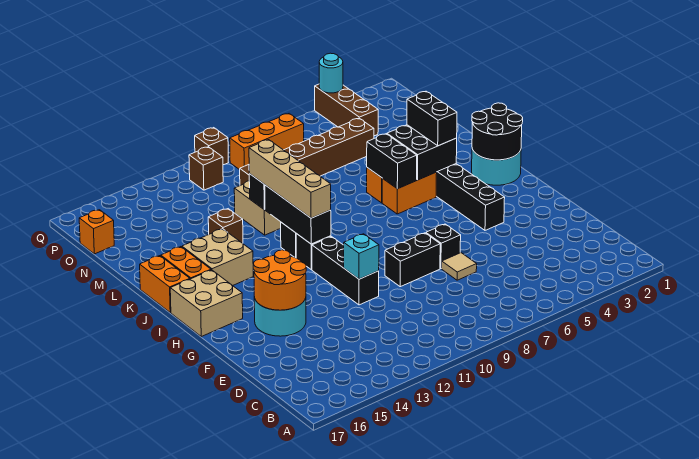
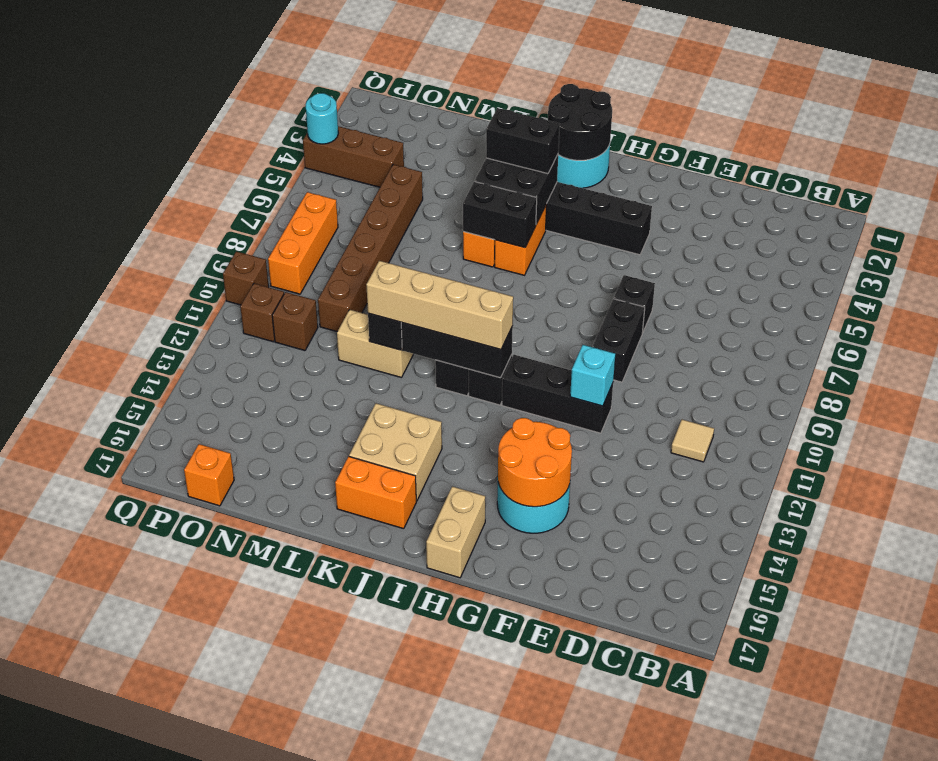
tan tile E7 level 1 -> tan tile C11 level 1
tan brick H16:I17 level 1 -> tan brick H16:H17 level 1
orange brick J17:K17 level 1 -> none
brown brick L13 level 1 -> brown brick O11 level 1

